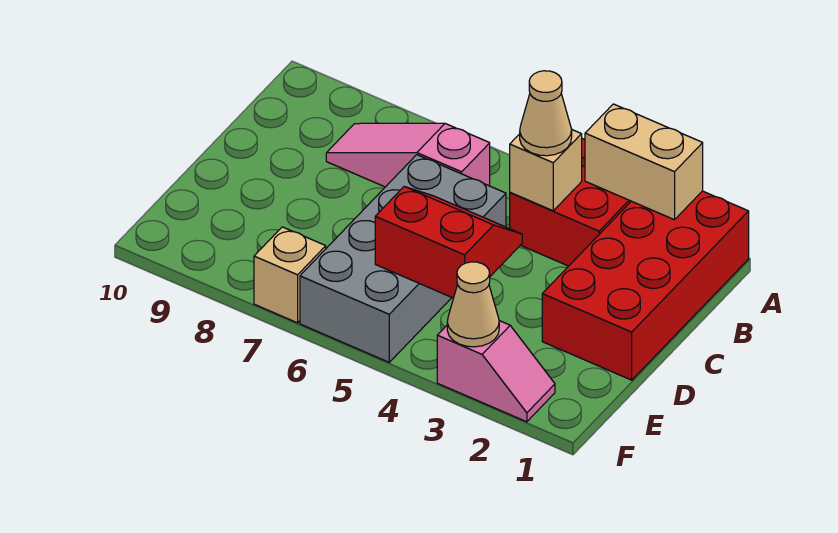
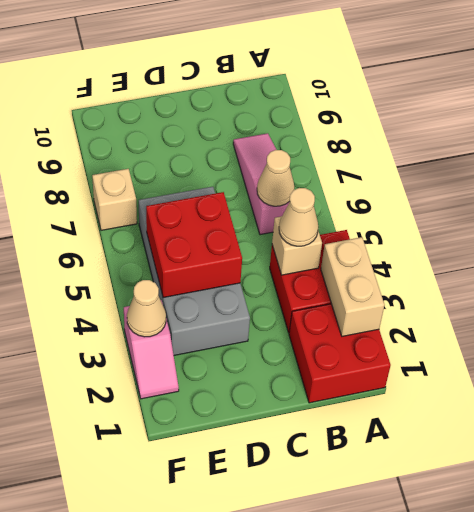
red brick A1:D2 level 1 -> red brick A1:B2 level 1
none -> tan cone B6 level 2
grey brick C5:F6 level 1 -> grey brick D3:E6 level 1
red slope D4:E5 level 2 top E -> red brick D4:E5 level 2

